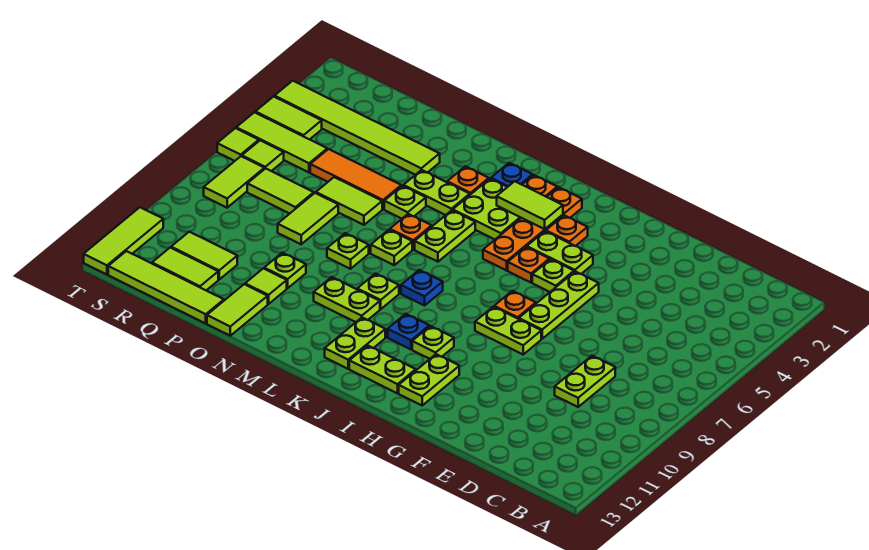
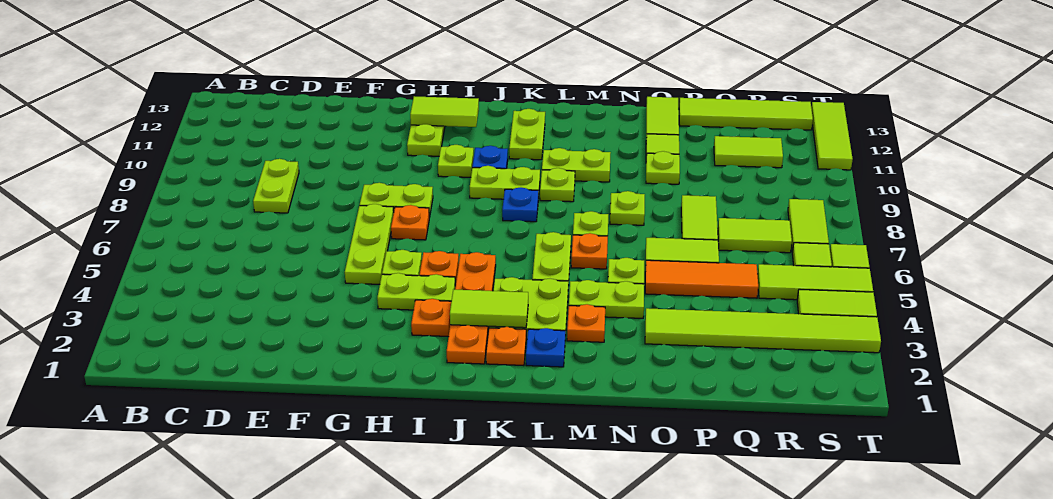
lime plate I12:J12 level 1 -> lime plate J9:K9 level 1
lime tile Q12:R12 level 1 -> lime tile H12:I12 level 2

